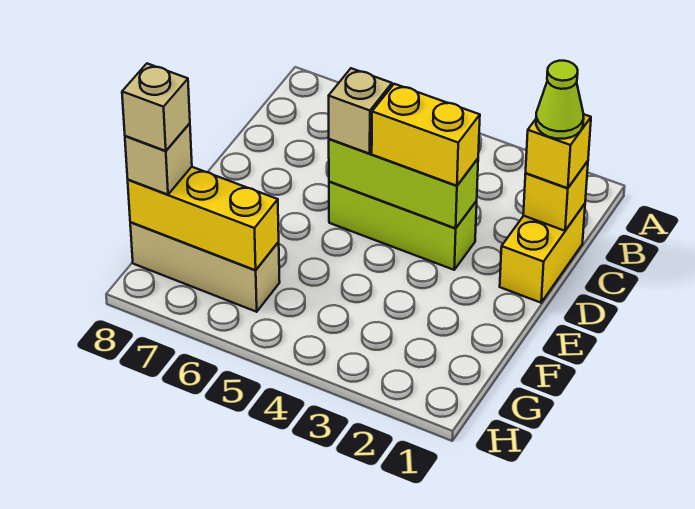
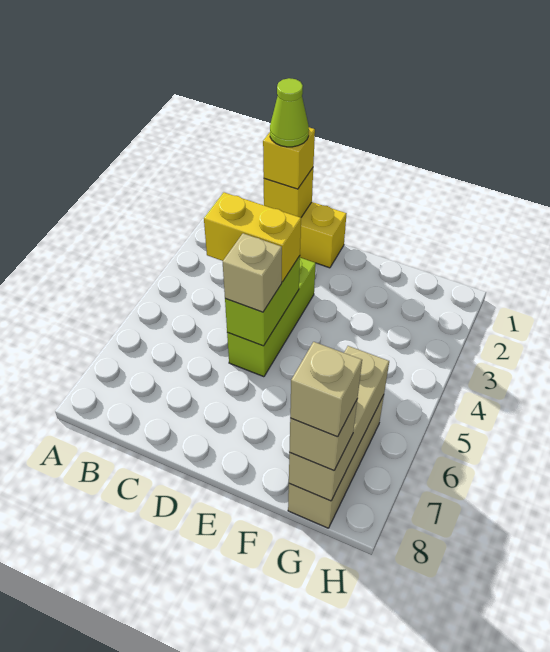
lime brick D3:D5 level 2 -> lime brick D4:D5 level 2
yellow brick D3:D4 level 3 -> yellow brick C4:D4 level 3
yellow brick G6:G8 level 2 -> tan brick G6:G8 level 2

